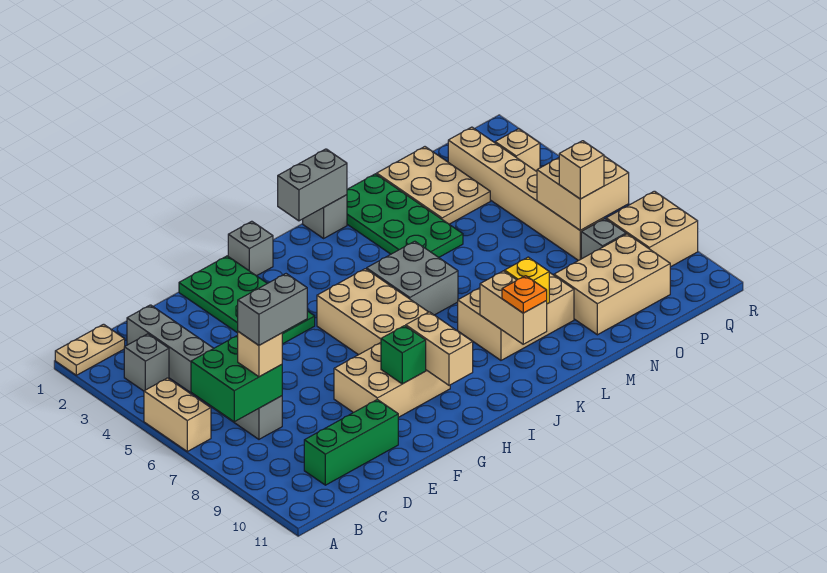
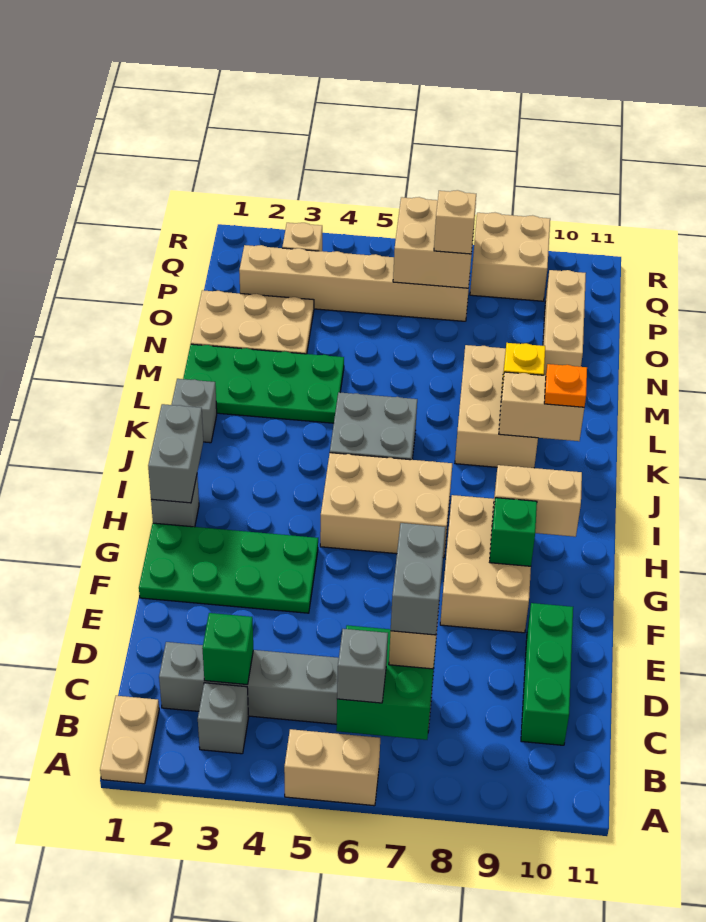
none -> green brick C3 level 2
grey brick J1:K1 level 2 -> grey brick H1:I1 level 2
tan brick N9:P10 level 1 -> tan brick N10:P10 level 1
grey brick P8 level 1 -> grey brick B6 level 3

